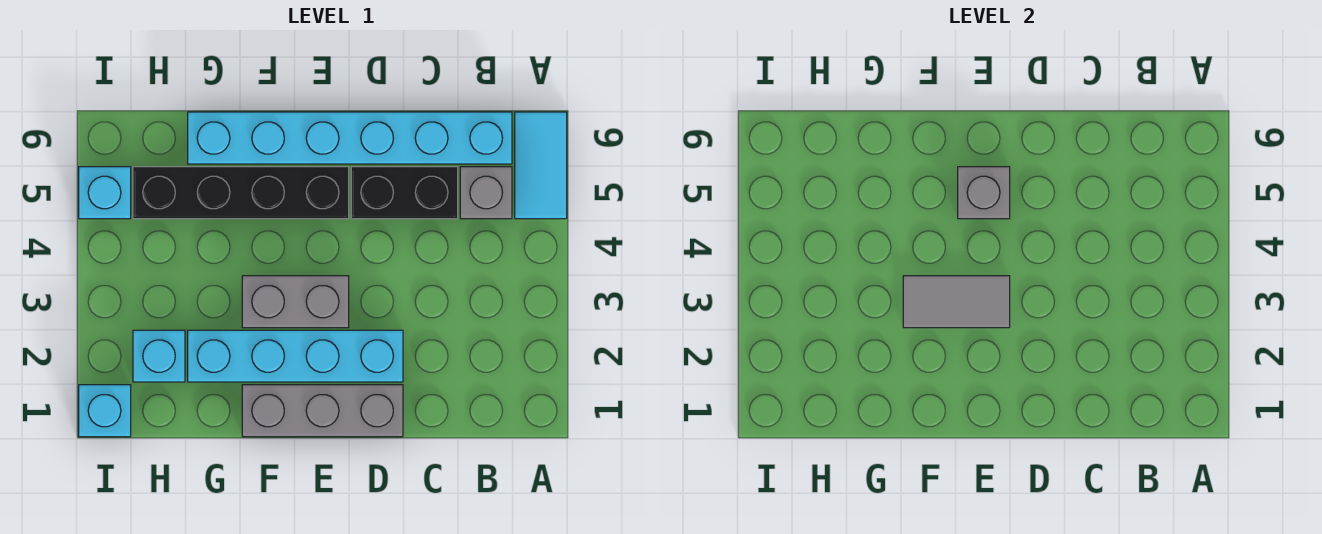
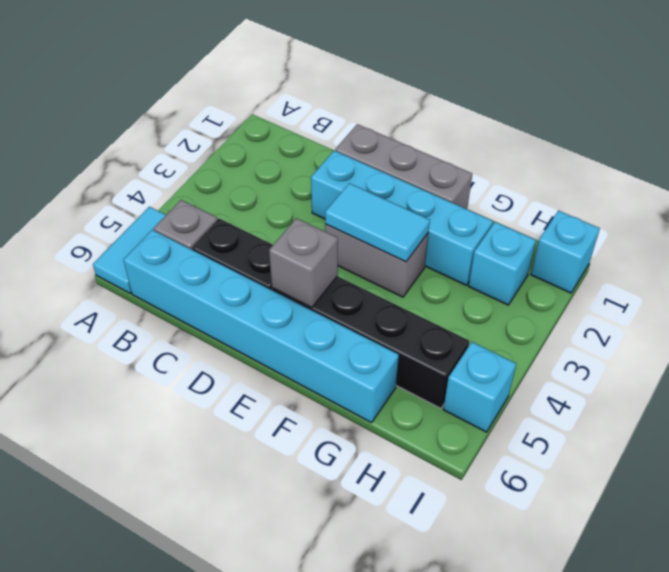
grey tile E3:F3 level 2 -> cyan tile E3:F3 level 2

